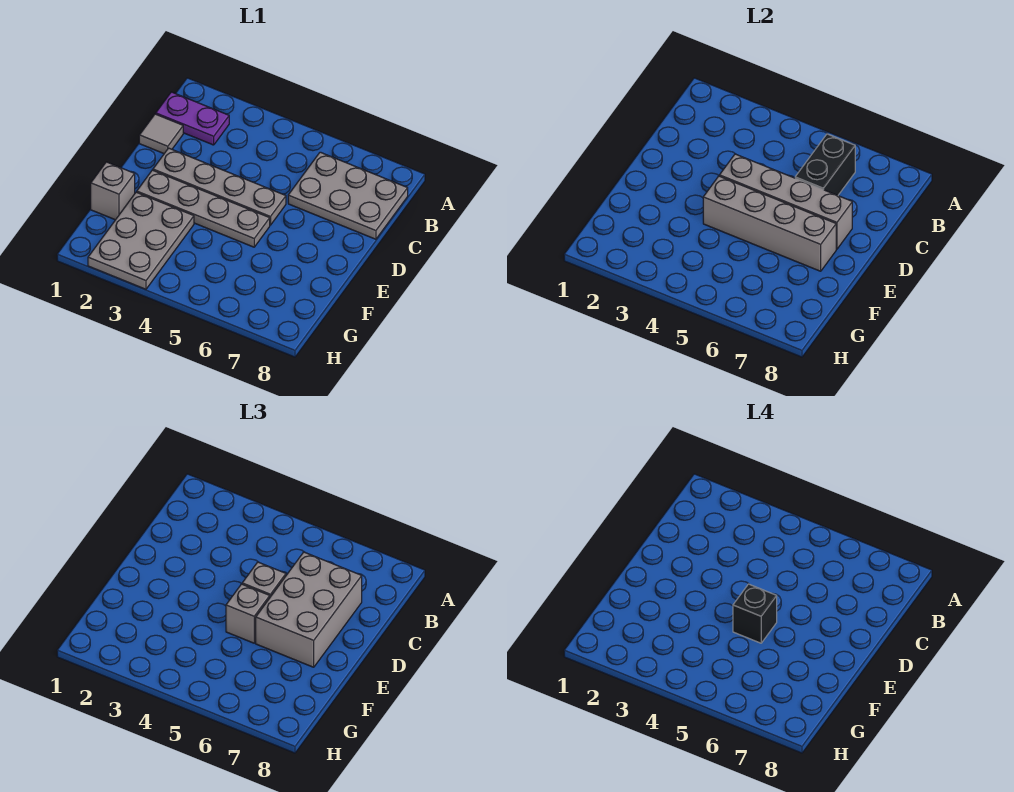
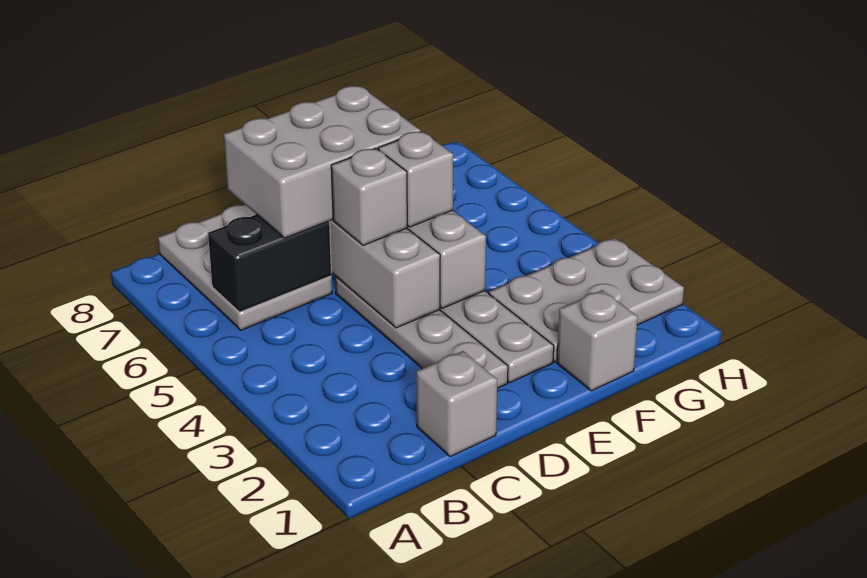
purple plate B1:B2 level 1 -> none
grey tile C1 level 1 -> grey brick C1 level 1
black brick E5 level 4 -> none

